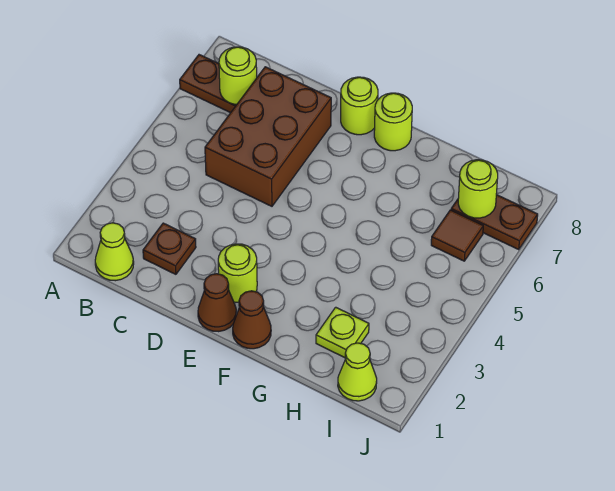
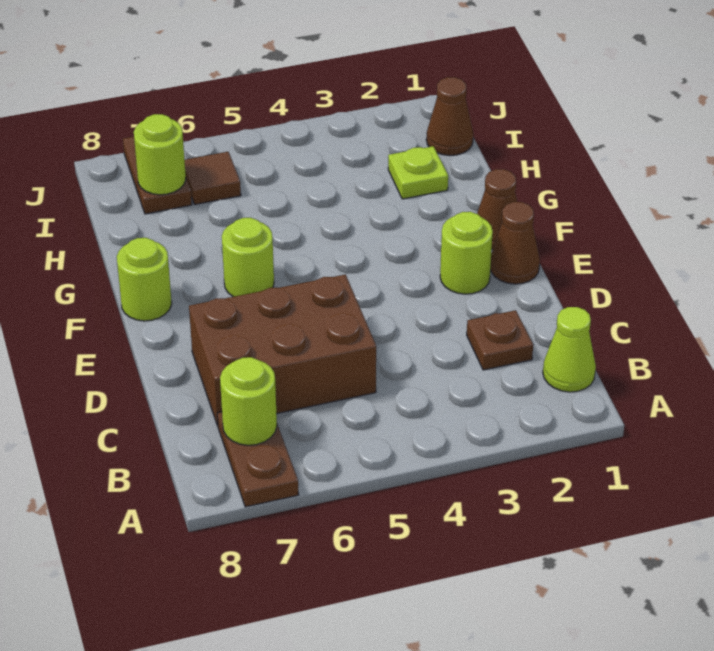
lime round brick E8 level 1 -> lime round brick F6 level 1
lime cone I1 level 1 -> brown cone I1 level 1

